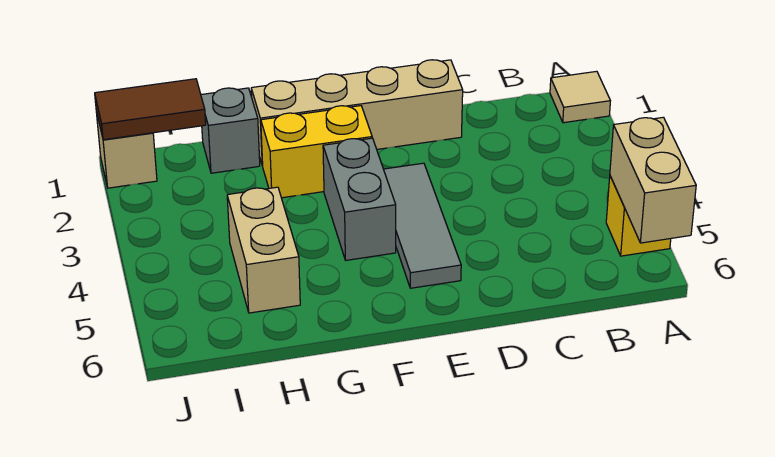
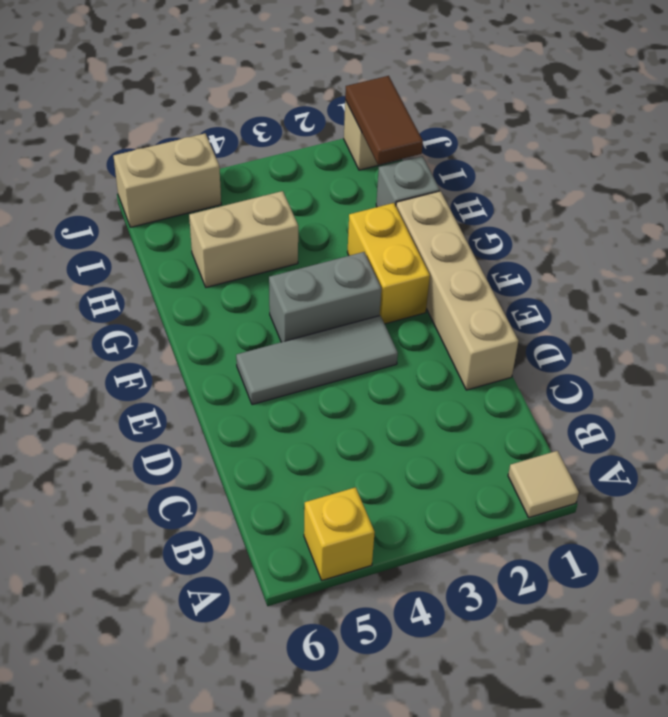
tan brick A5:A6 level 2 -> tan brick J5:J6 level 1

